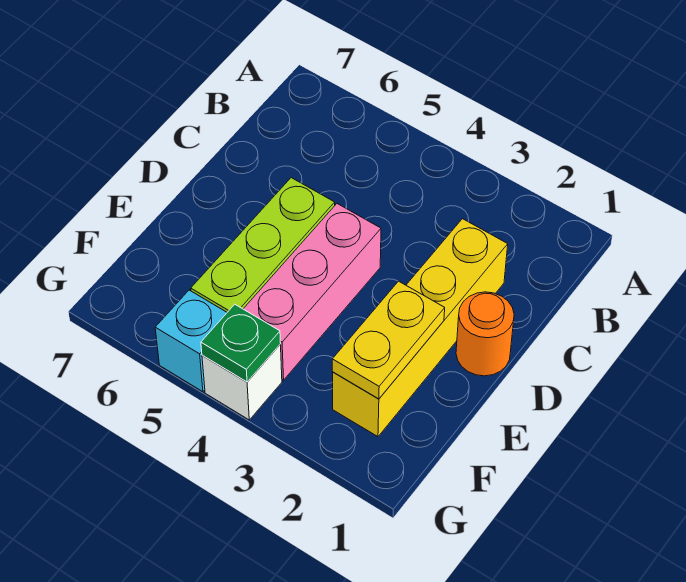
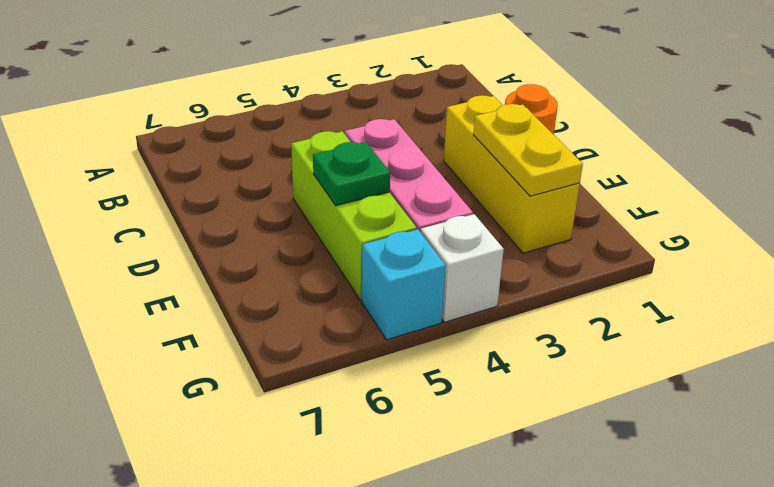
yellow brick C2:F2 level 1 -> yellow brick D2:F2 level 1
green plate G4 level 2 -> green plate E5 level 2

